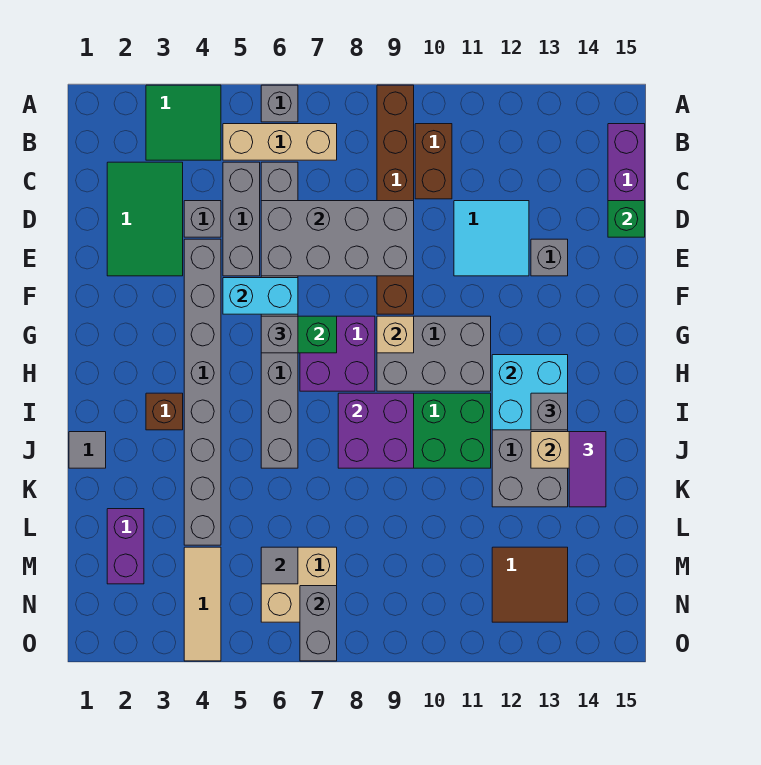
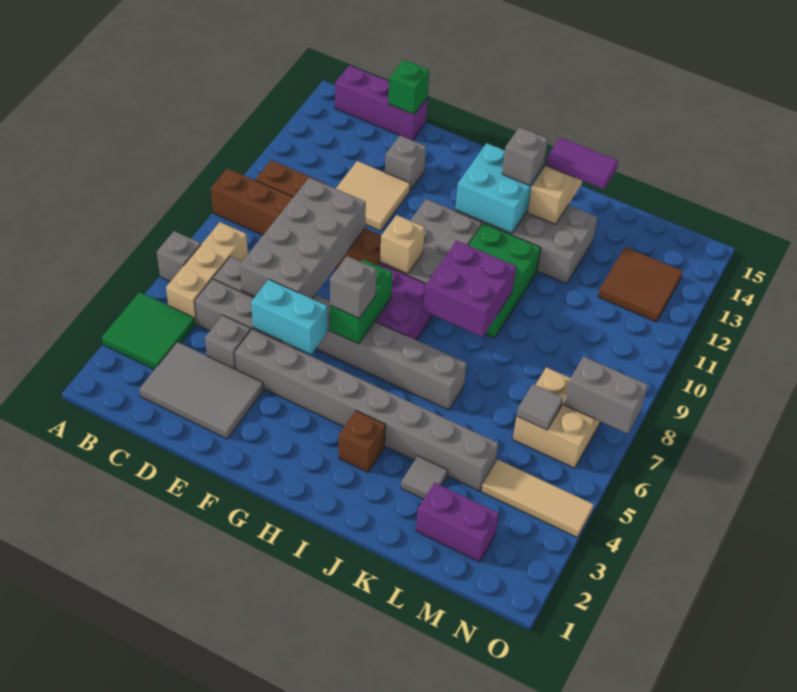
green tile C2:E3 level 1 -> grey tile C2:E3 level 1
cyan tile D11:E12 level 1 -> tan tile D11:E12 level 1
cyan brick F5:F6 level 2 -> cyan brick E5:F5 level 2
grey tile J1 level 1 -> grey tile K3 level 1

